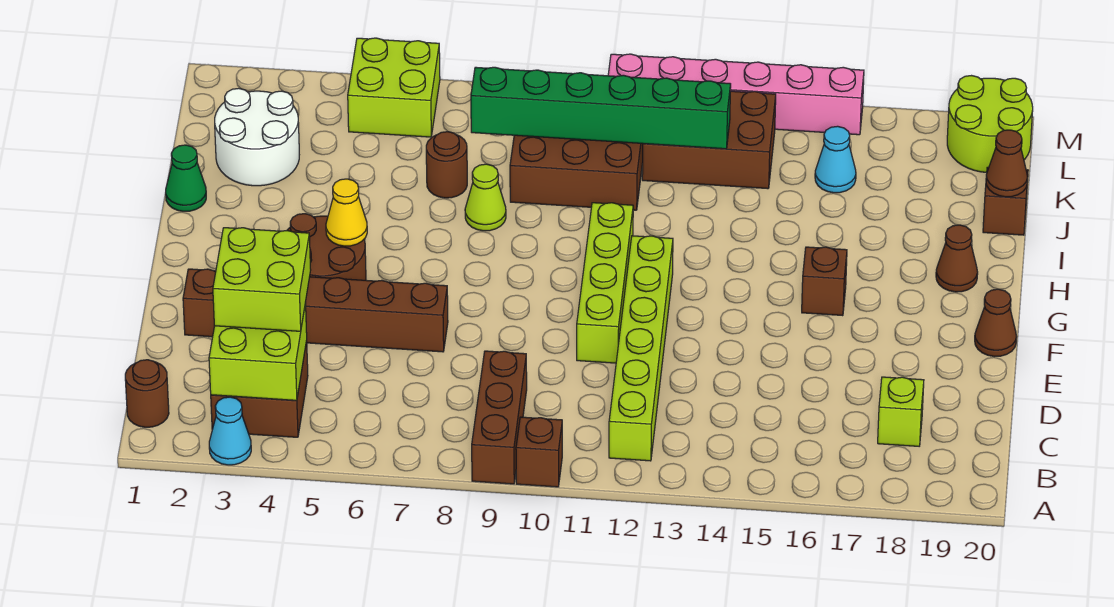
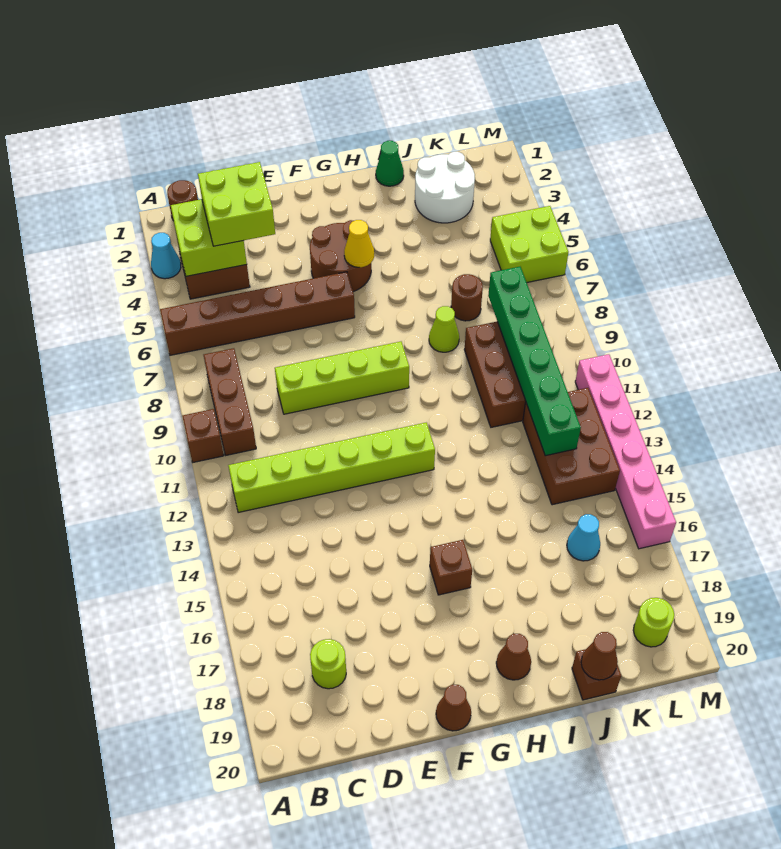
brown brick A9:C9 level 1 -> brown brick B8:B10 level 1
lime brick C18 level 1 -> lime round brick C18 level 1
brown brick E2:E7 level 1 -> brown brick A6:F6 level 1
lime brick E11:H11 level 1 -> lime brick D9:G9 level 1
lime round brick L19:M20 level 1 -> lime round brick L19 level 1

